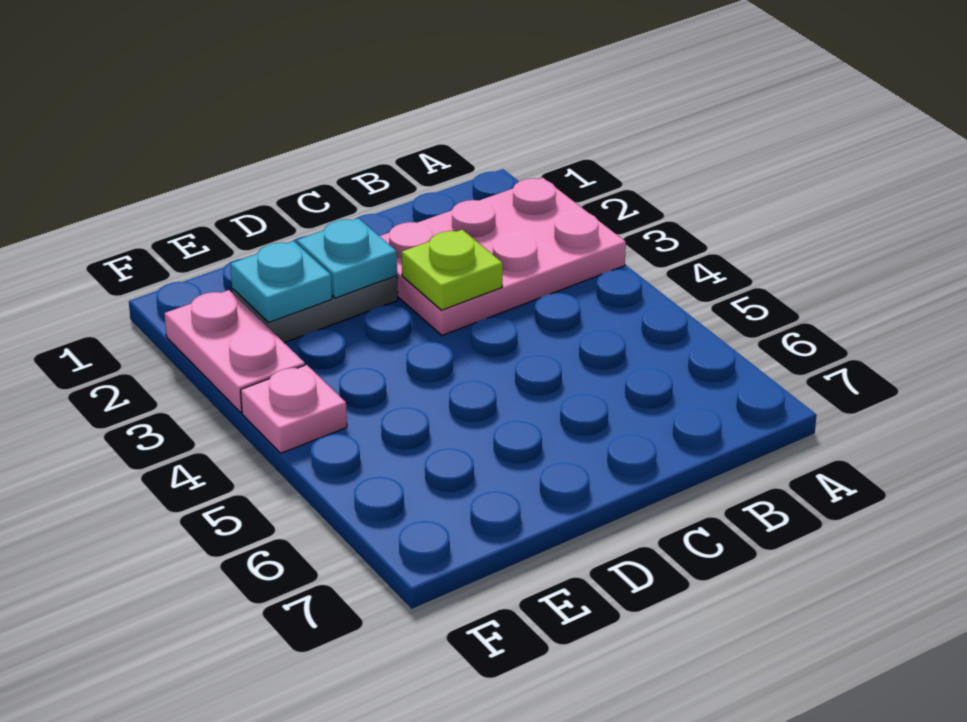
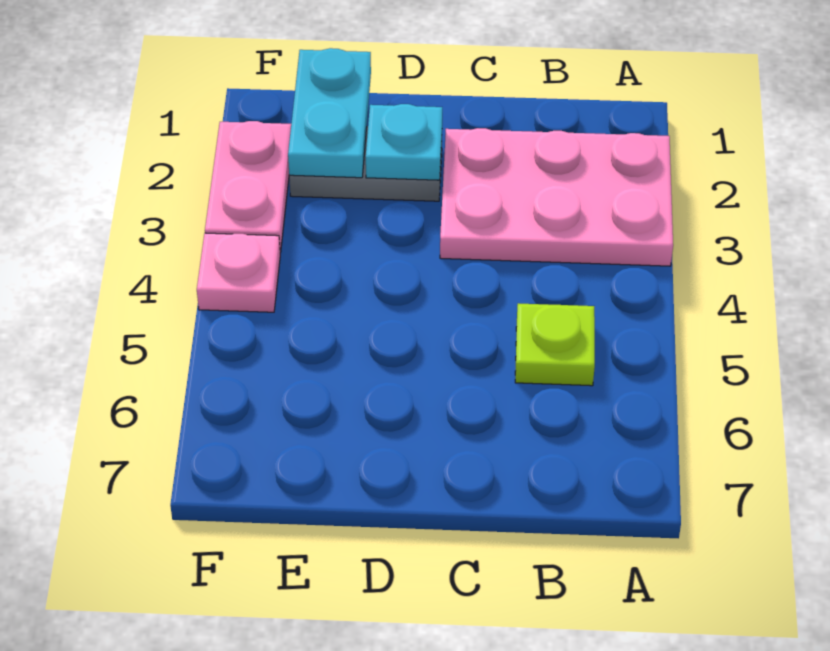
lime plate C3 level 2 -> lime plate B5 level 1
cyan plate E2 level 2 -> cyan plate E1:E2 level 2

